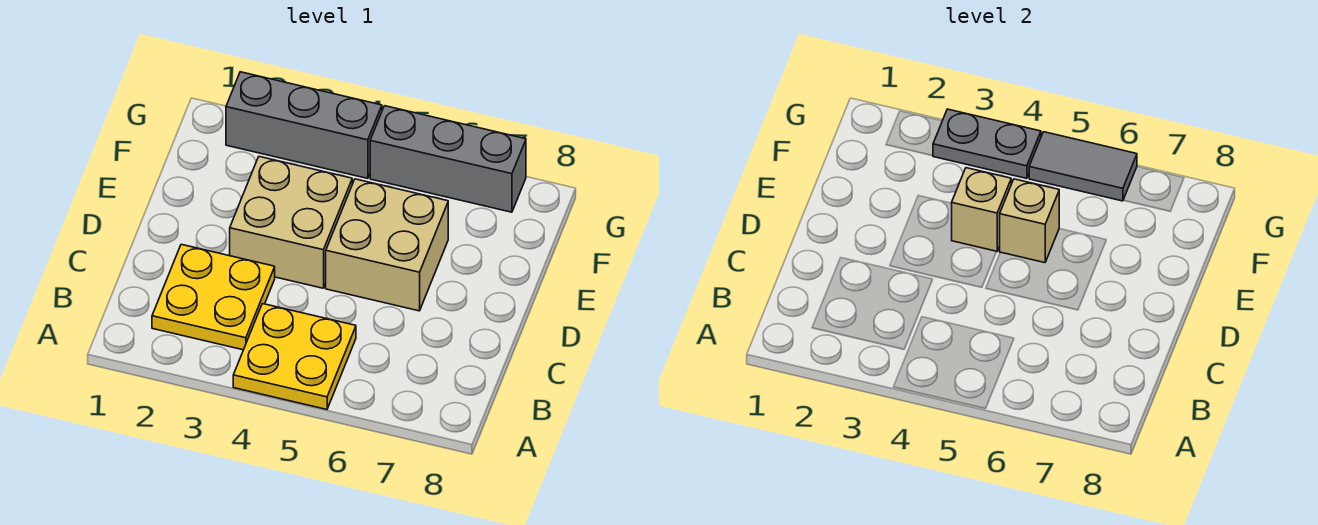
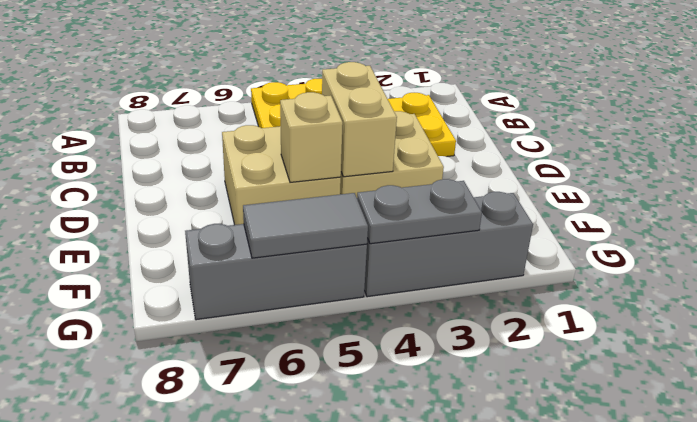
tan brick E4 level 2 -> tan brick D4:E4 level 2

